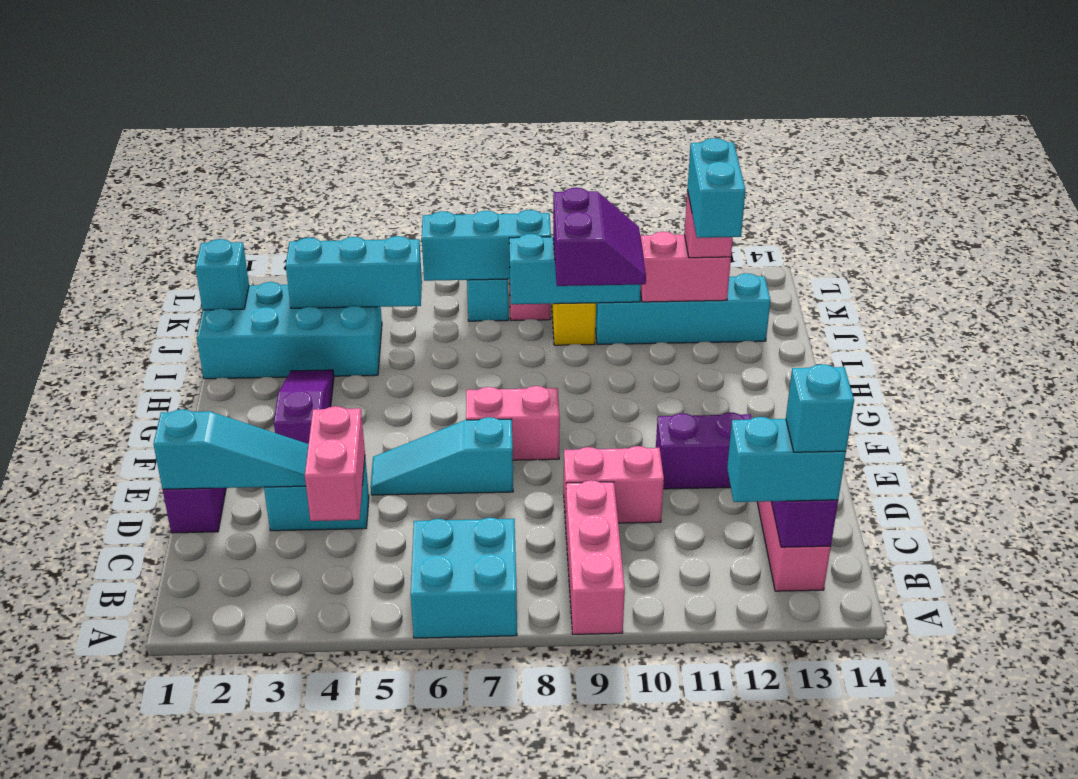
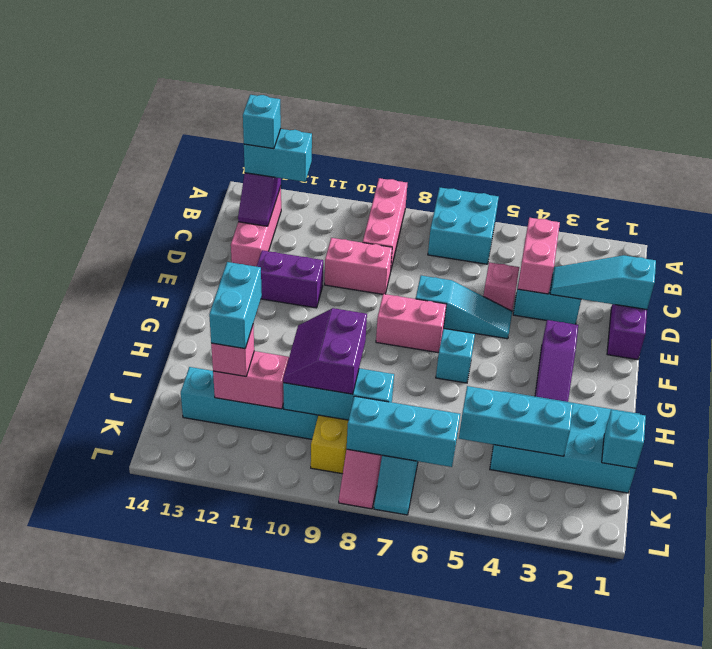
none -> pink brick D5 level 1
none -> cyan brick G6 level 1

